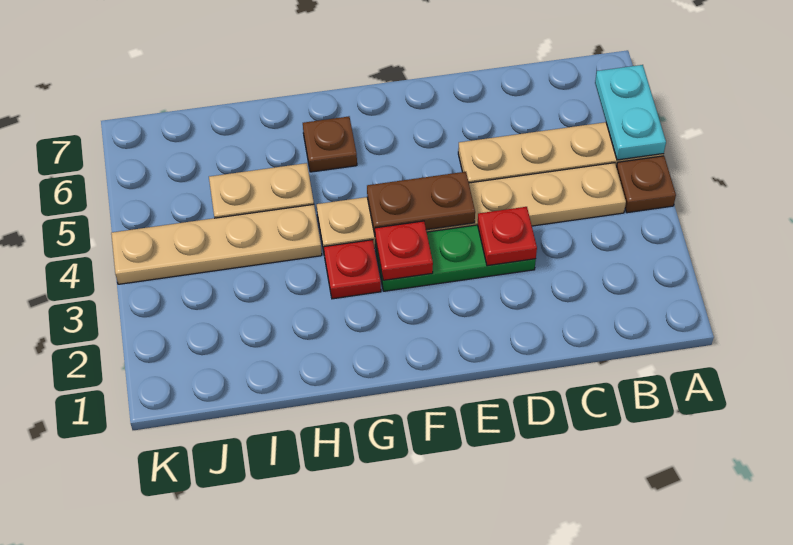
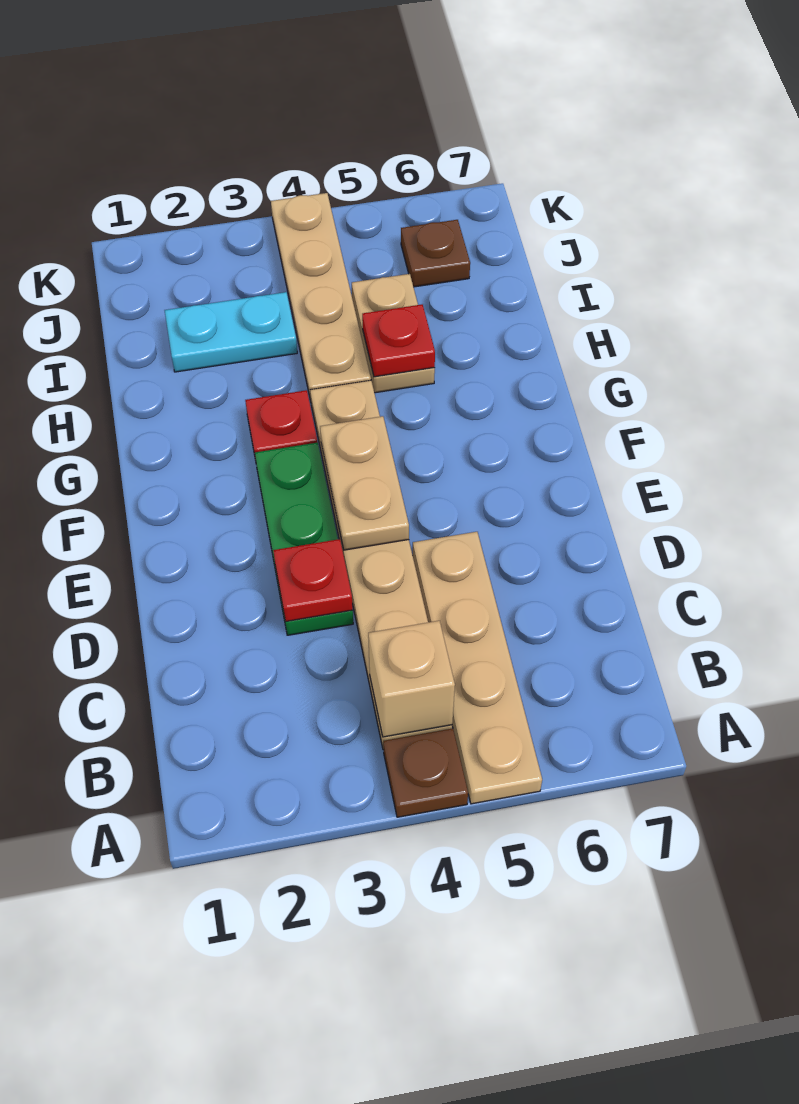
cyan plate A5:A6 level 2 -> cyan plate I2:I3 level 1
none -> tan brick B4 level 2
brown plate E4:F4 level 2 -> tan plate E4:F4 level 2
red plate F3 level 2 -> red plate H5 level 2
brown plate G6 level 1 -> brown plate J6 level 1

